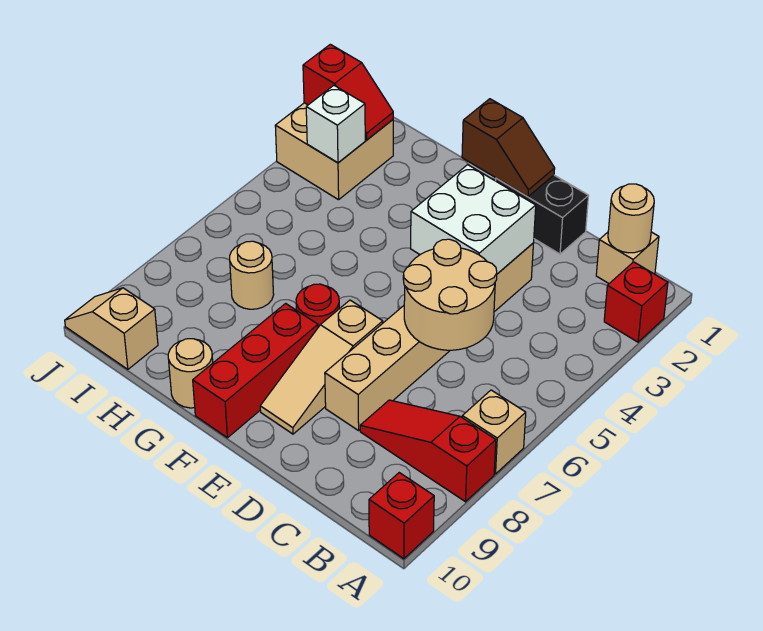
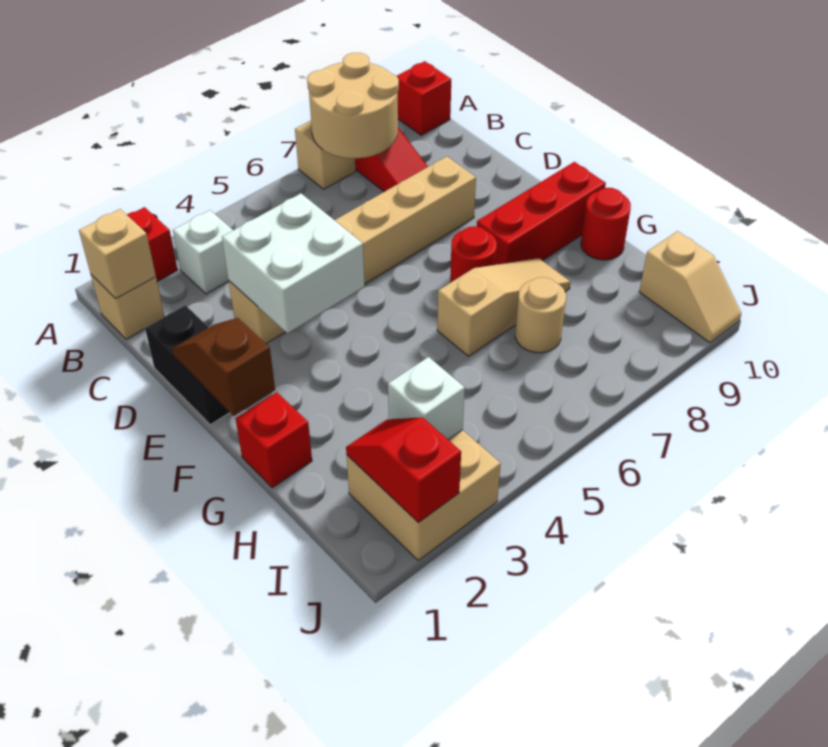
tan round brick B1 level 2 -> tan brick B1 level 2
none -> white brick B3 level 1
tan round brick C5:D6 level 2 -> tan round brick A7:B8 level 2
tan slope E7:E9 level 1 top 7 -> tan slope G6:G8 level 1 top 6
none -> red brick G1 level 1
tan round brick G10 level 1 -> red round brick G10 level 1

